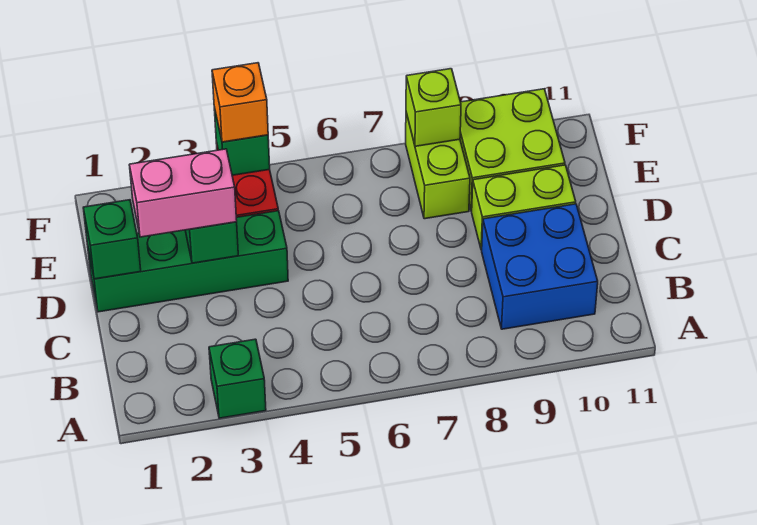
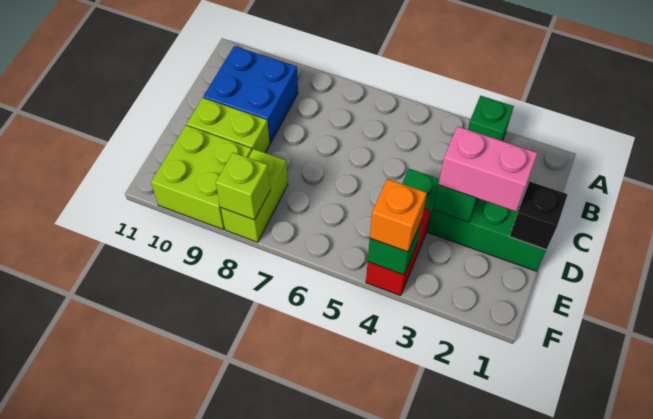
green brick D1 level 2 -> black brick D1 level 2

